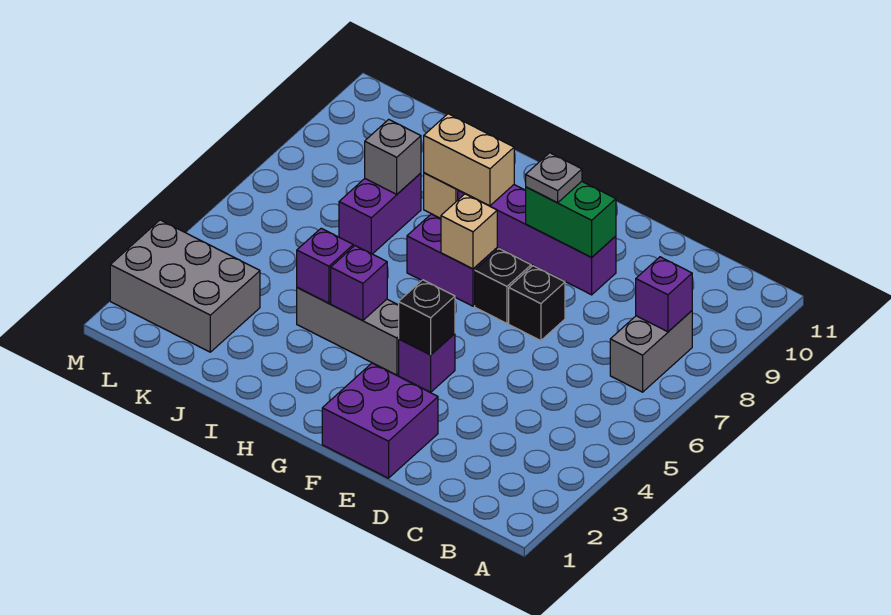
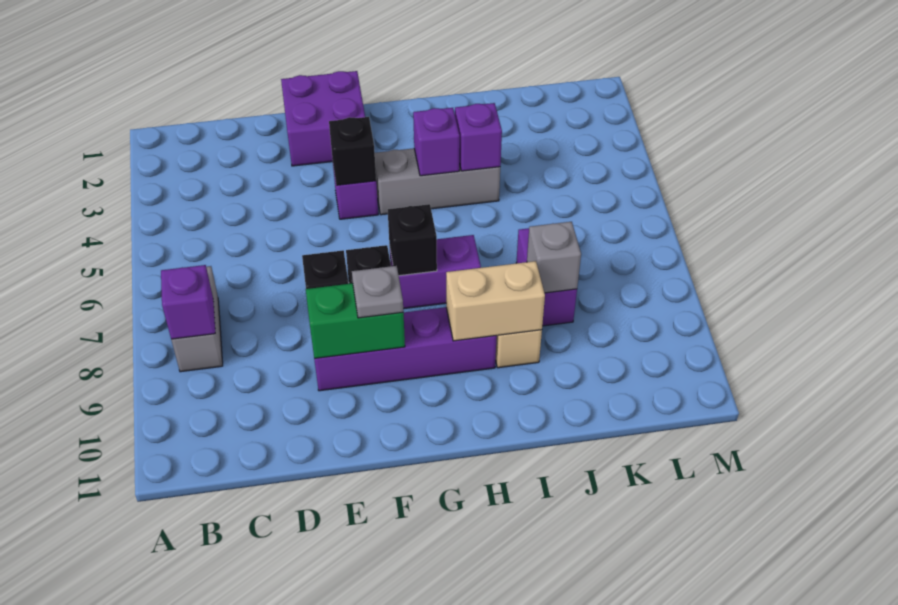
tan brick G7 level 2 -> black brick G7 level 2
grey brick K2:M3 level 1 -> none

